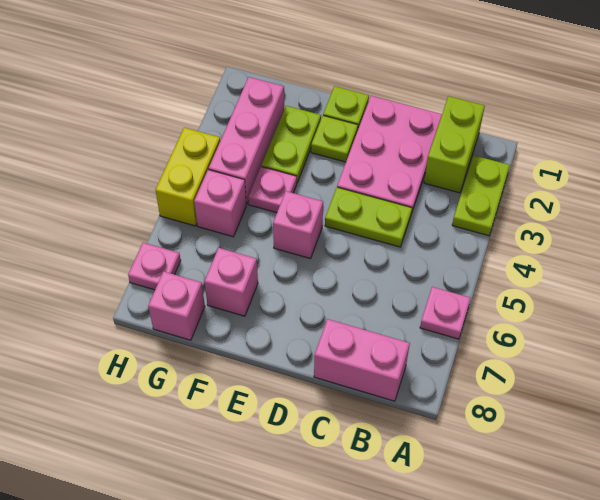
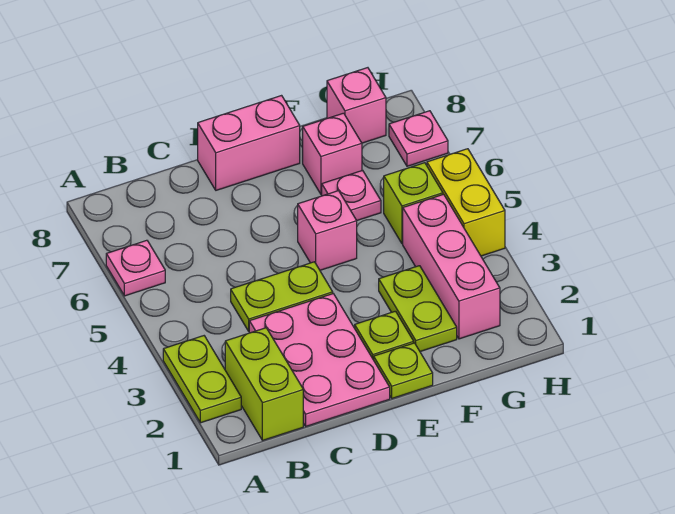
pink brick B8:C8 level 1 -> pink brick D8:E8 level 1
pink plate F4 level 1 -> pink plate F6 level 1
pink brick G5 level 1 -> lime brick G5 level 1

